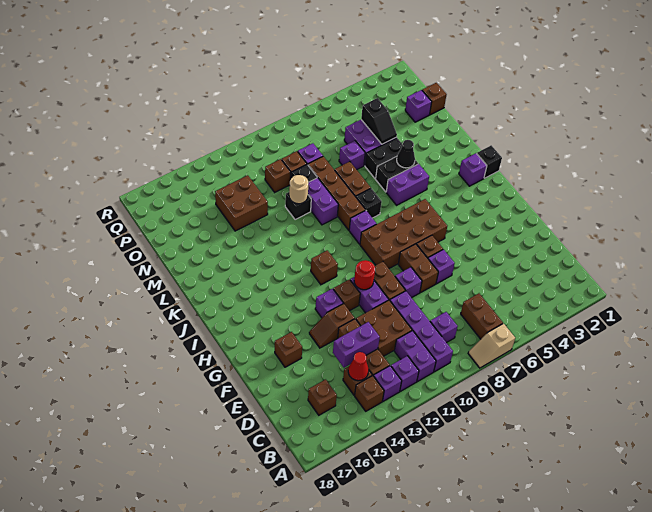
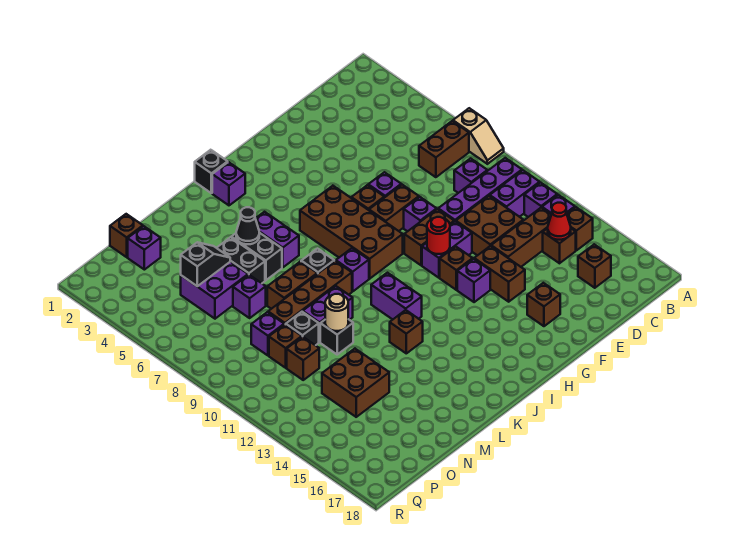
purple brick D13:D14 level 2 -> purple brick J11:J12 level 1
brown slope F13:F14 level 1 top 13 -> brown brick F13:F14 level 1
brown brick I12 level 1 -> brown brick K13 level 1

